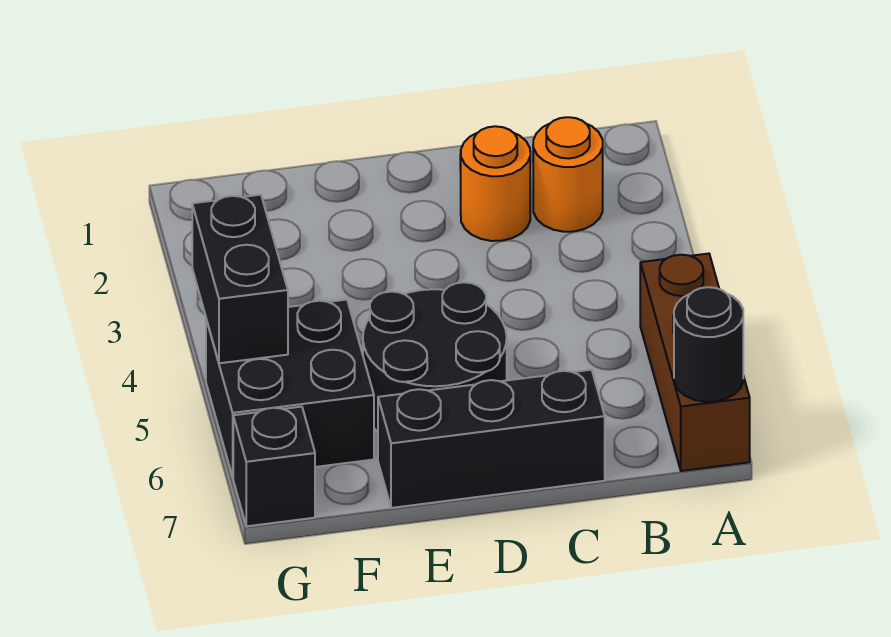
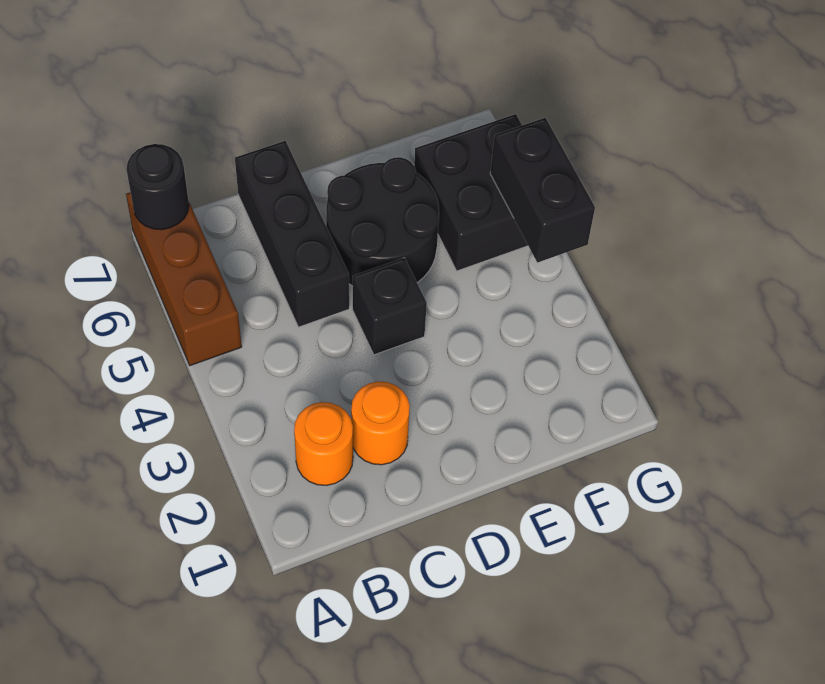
black brick C7:E7 level 1 -> black brick C5:C7 level 1
black brick G7 level 1 -> black brick D4 level 1

